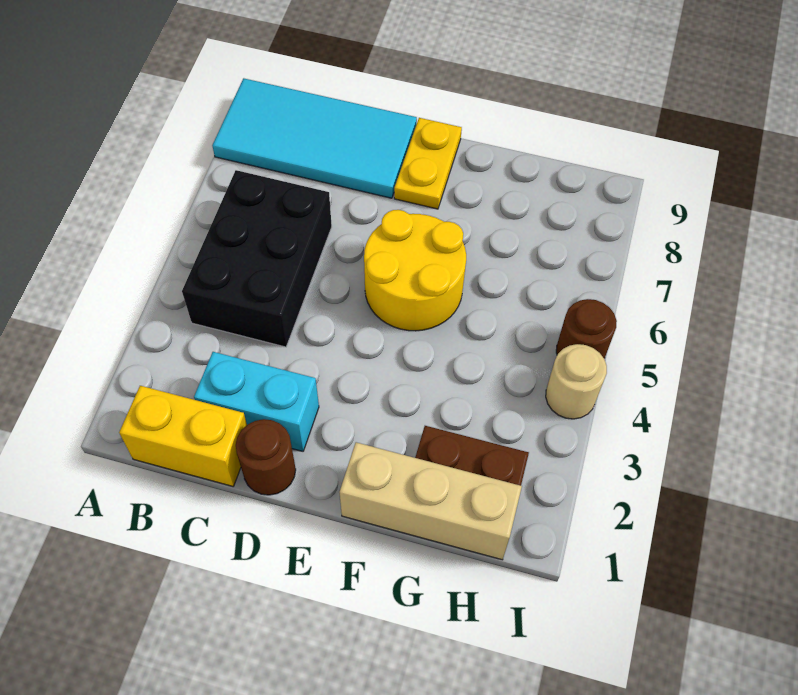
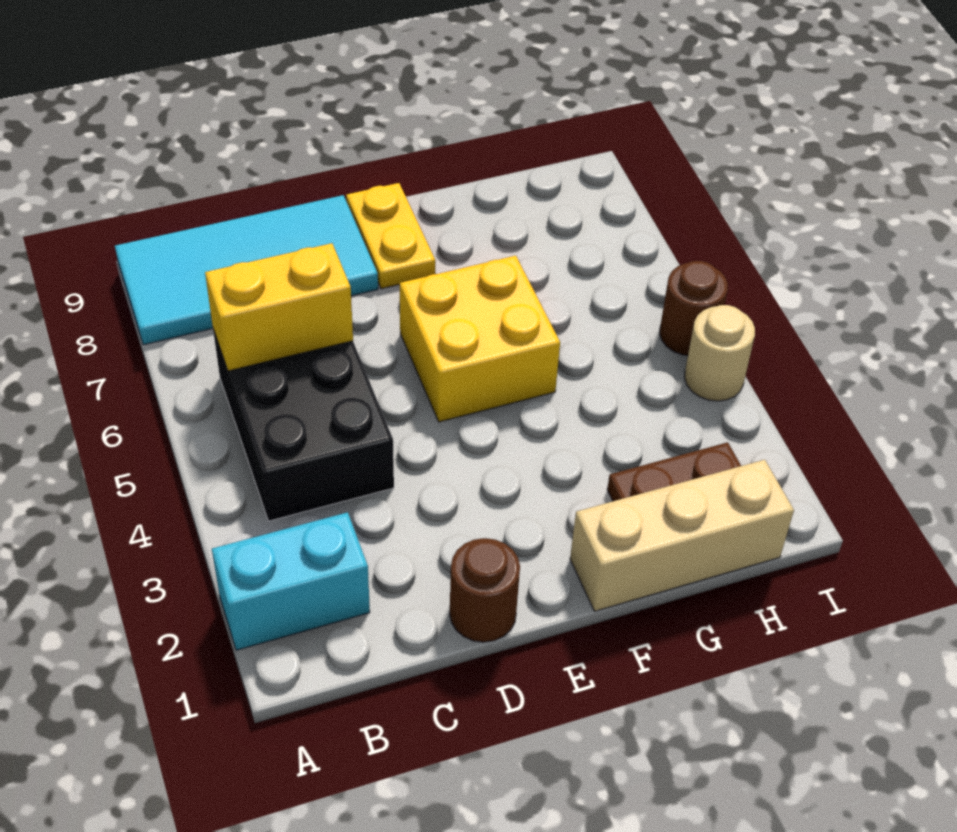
yellow brick B1:C1 level 1 -> yellow brick B6:C6 level 2
cyan brick C2:D2 level 1 -> cyan brick A2:B2 level 1
yellow round brick E5:F6 level 1 -> yellow brick E5:F6 level 1

